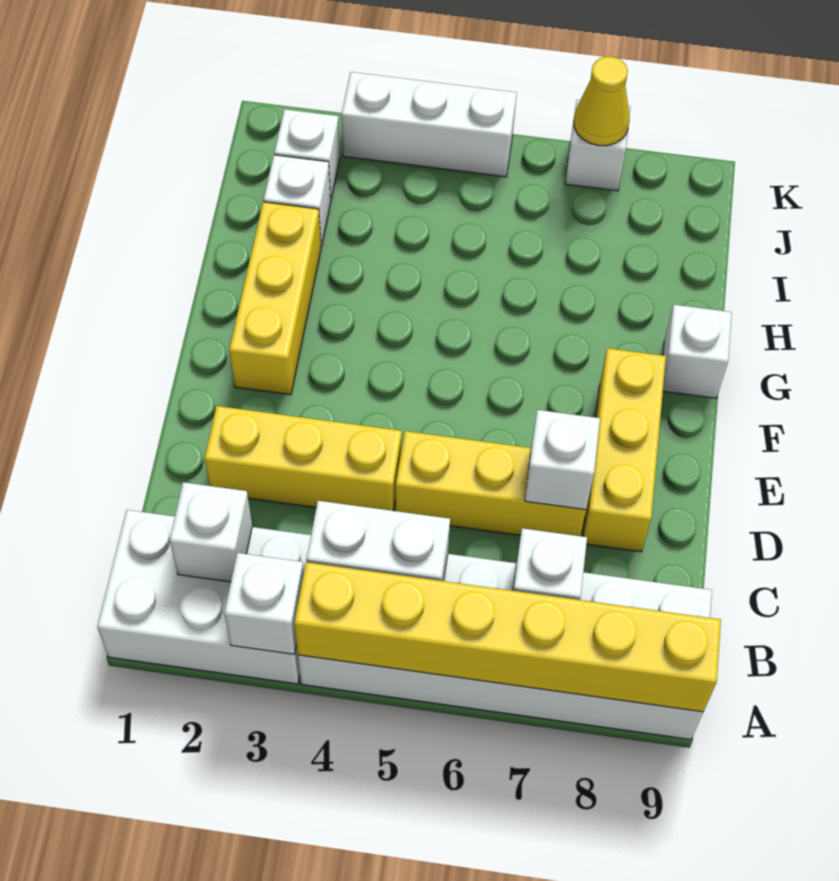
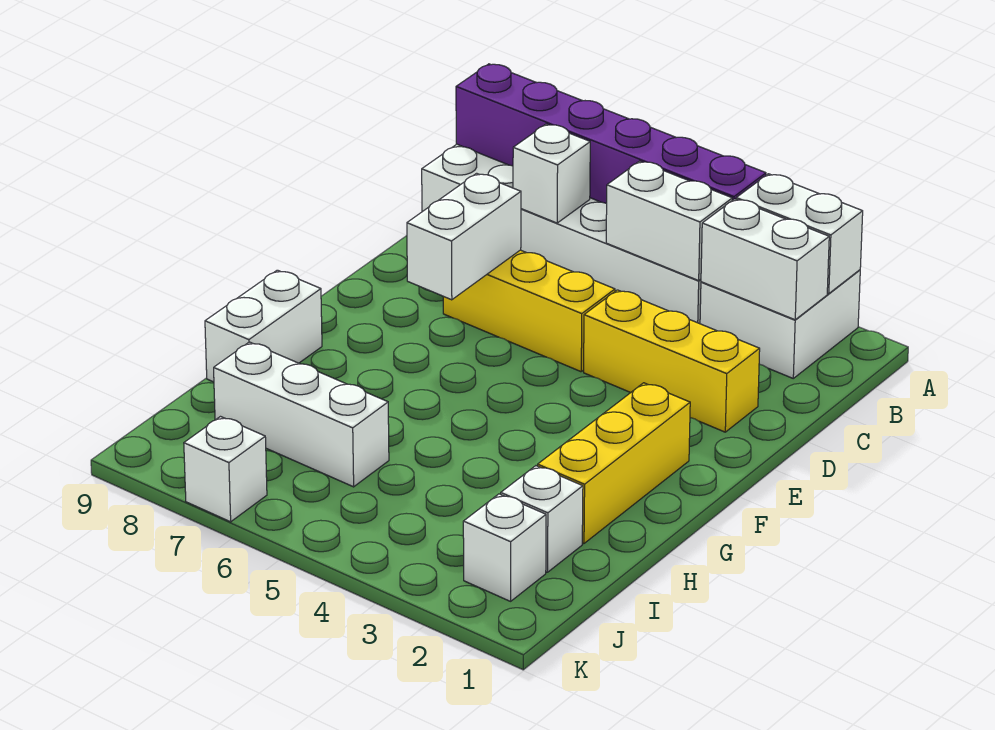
white brick A1:B3 level 1 -> white brick A2:B3 level 1
white brick A3 level 2 -> white brick A2:A3 level 2
yellow brick A4:A9 level 2 -> purple brick A4:A9 level 2
white brick B2 level 2 -> white brick B2:B3 level 2
white brick D7 level 2 -> white brick D7:E7 level 2
yellow brick D8:F8 level 1 -> none
white brick G9 level 1 -> white brick G9:H9 level 1
white brick K3:K5 level 1 -> white brick I6:I8 level 1
yellow cone K7 level 2 -> none

